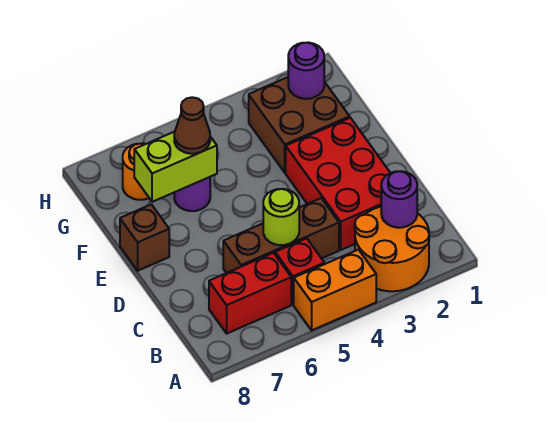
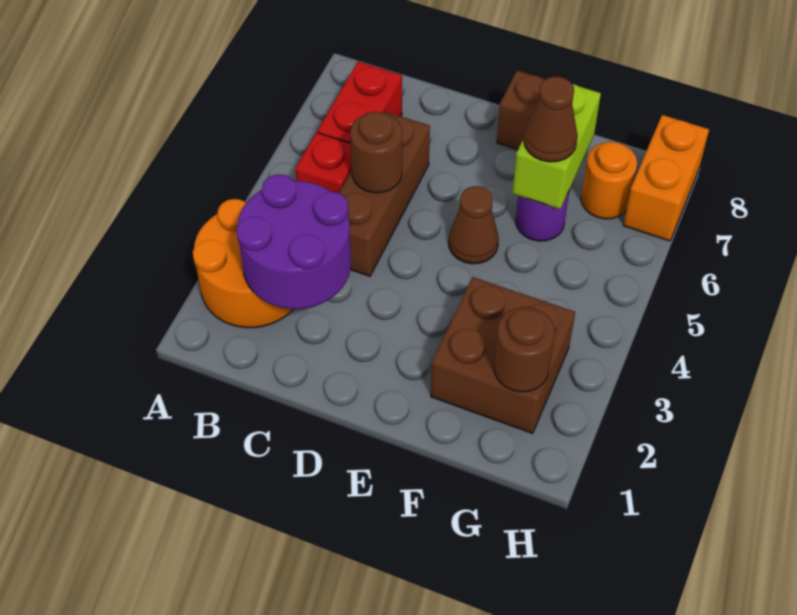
orange brick A4:A5 level 1 -> orange brick H7:H8 level 1
purple round brick B2 level 2 -> purple round brick B2:C3 level 2
red brick C2:E3 level 1 -> none
lime round brick C5 level 2 -> brown round brick C5 level 2
none -> brown cone E5 level 1
purple round brick G2 level 2 -> brown round brick G2 level 2

